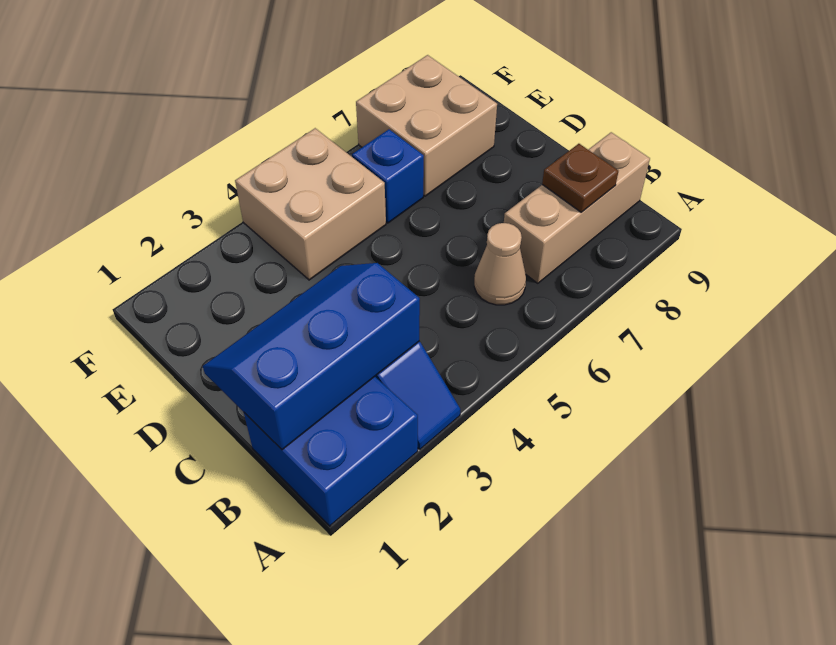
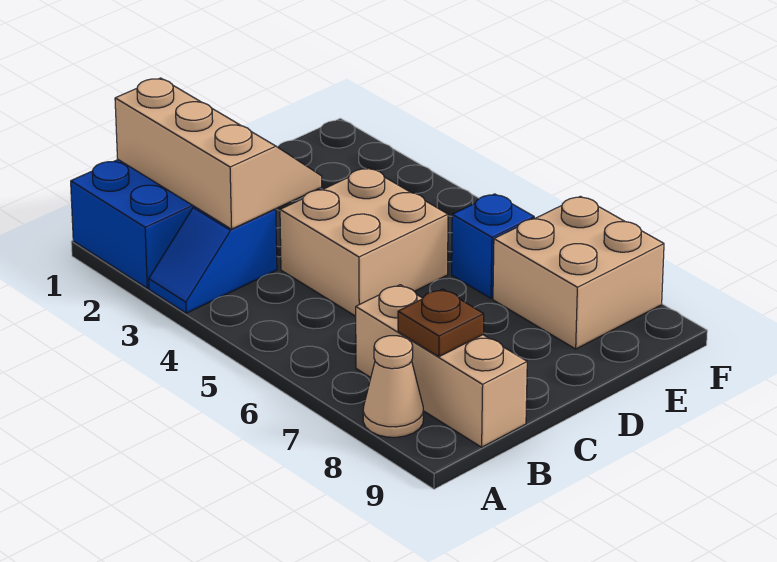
blue slope B1:C3 level 2 top B -> tan slope B1:C3 level 2 top B
tan cone B6 level 1 -> tan cone A8 level 1
tan brick E4:F5 level 1 -> tan brick C4:D5 level 1

